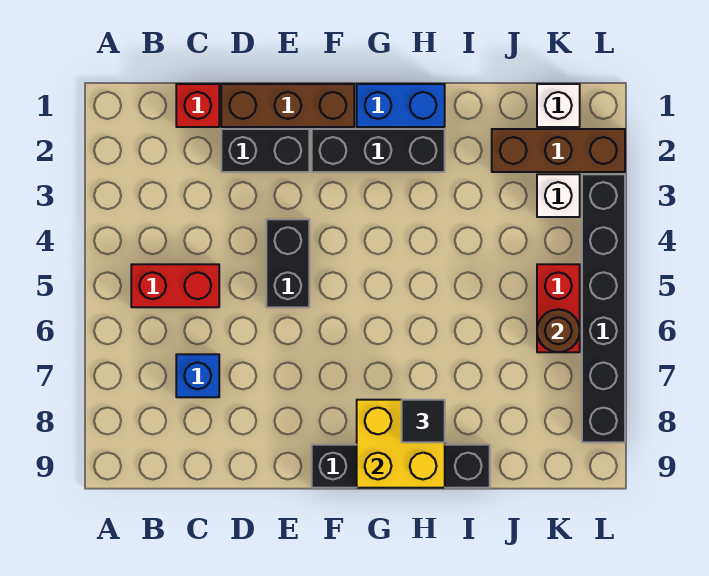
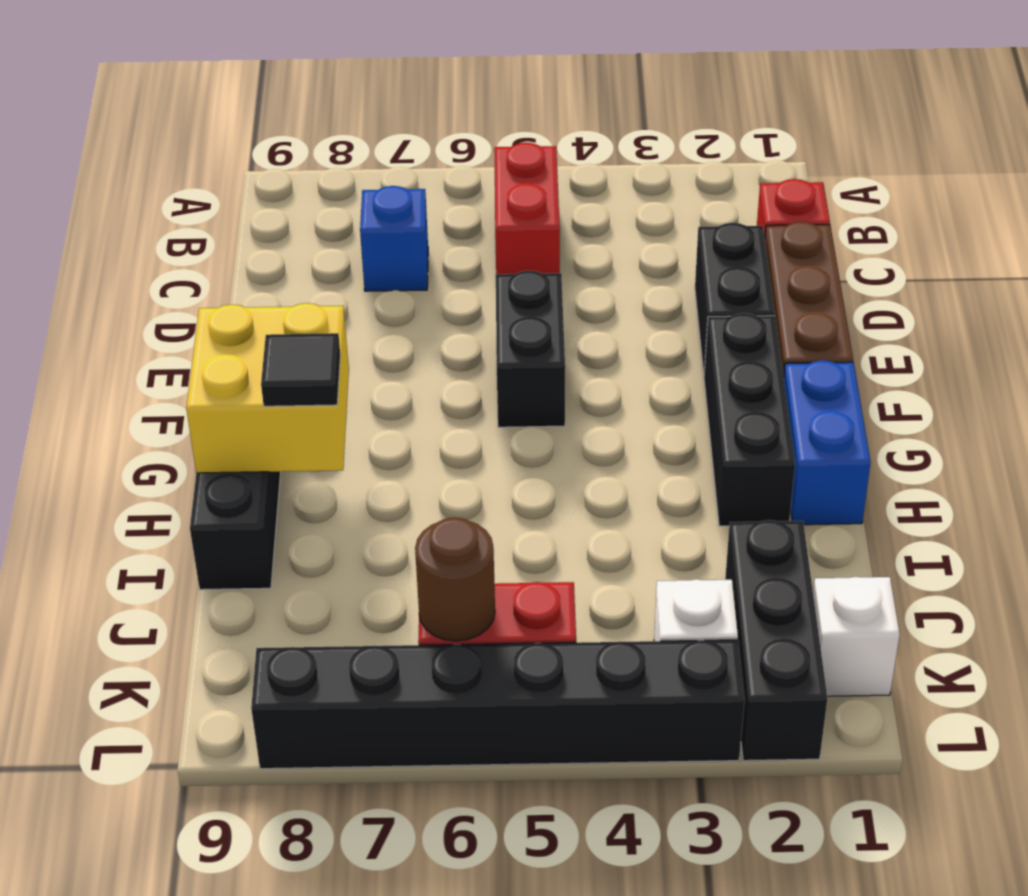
black brick E4:E5 level 1 -> black brick E5:F5 level 1
brown brick J2:L2 level 1 -> black brick J2:L2 level 1

